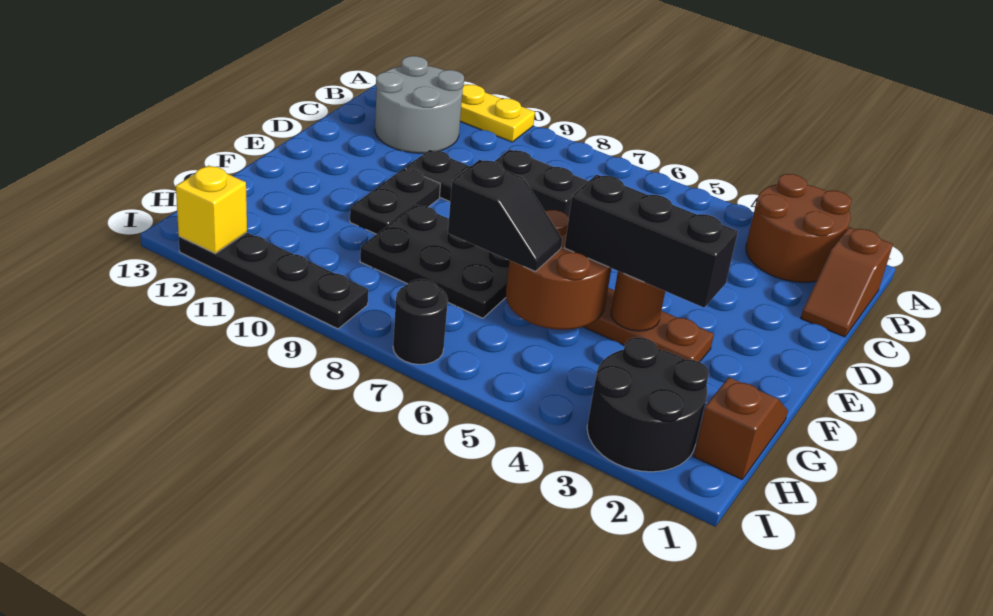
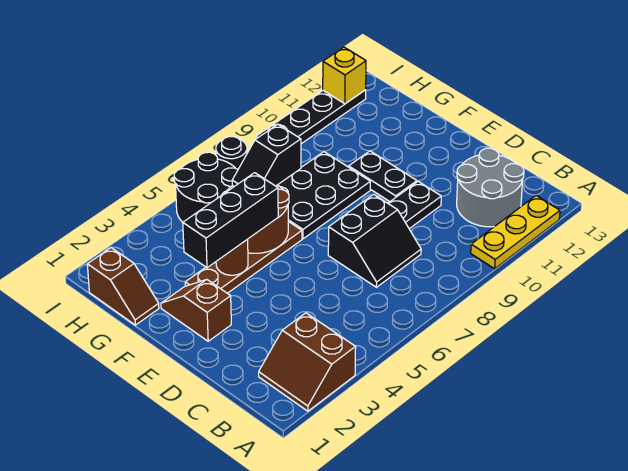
brown round brick A2:B3 level 1 -> brown slope A2:B3 level 1 top 3
brown slope B1:C1 level 1 top B -> brown slope E2:F2 level 1 top E
black round brick H2:I3 level 1 -> black round brick H5:I6 level 1

